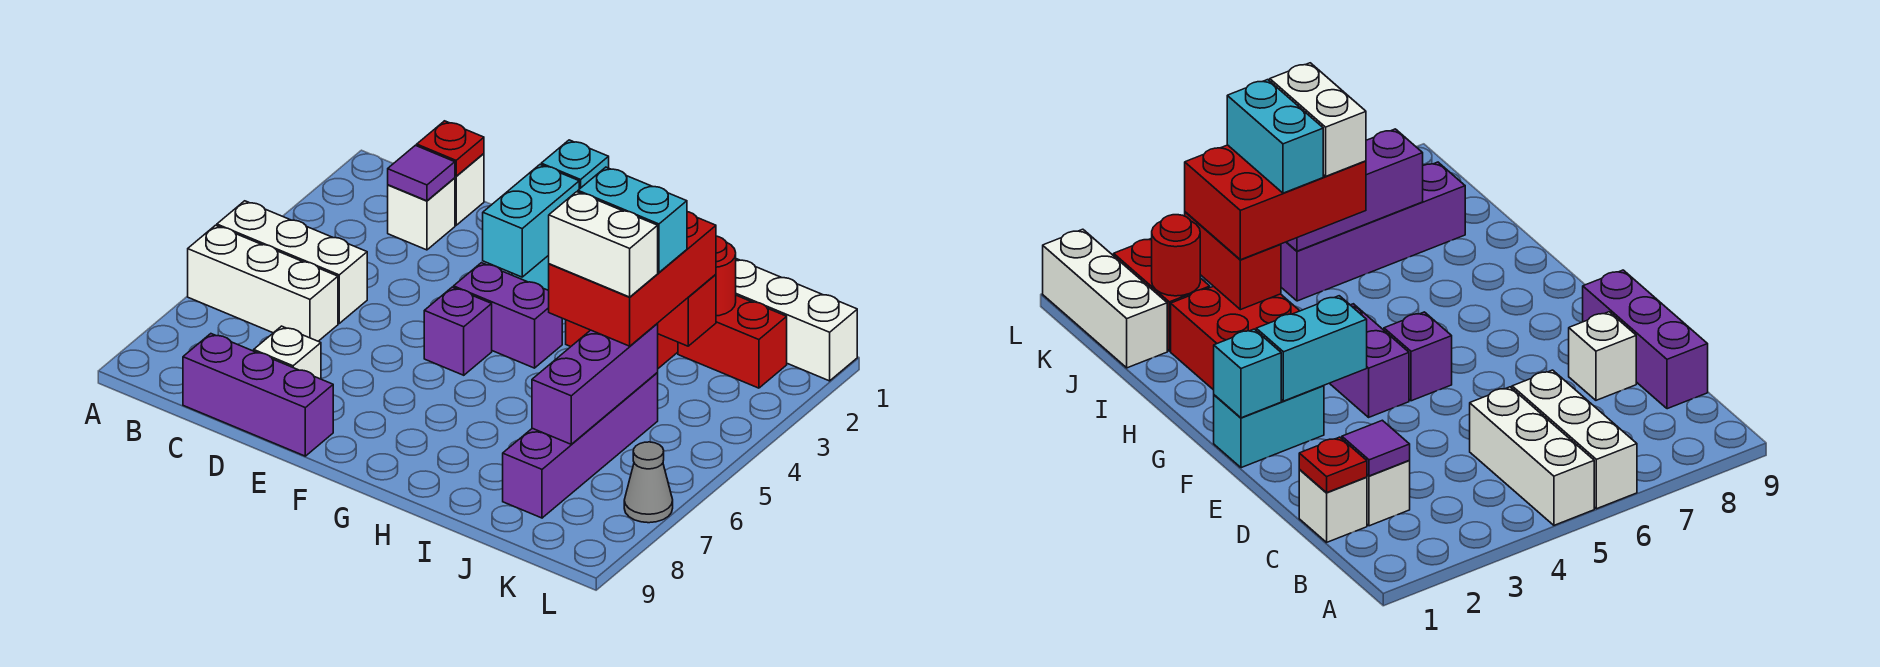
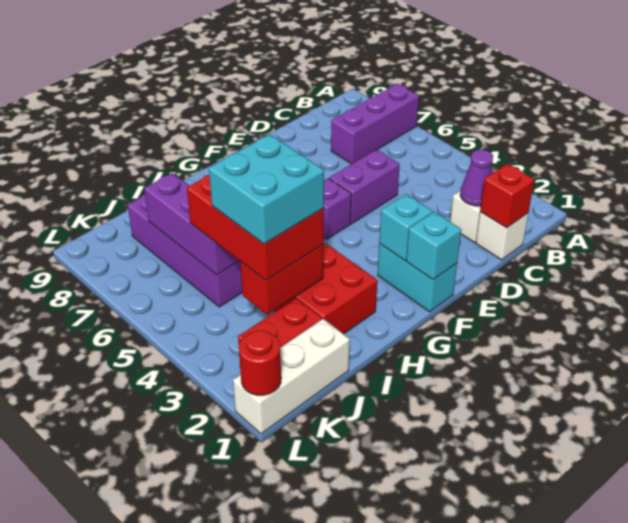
white brick A5:C5 level 1 -> none
white brick A6:C6 level 1 -> none
red plate C1 level 2 -> red brick C1 level 2
purple tile C2 level 2 -> purple cone C2 level 2
purple brick C9:E9 level 1 -> purple brick A7:C7 level 1
white brick D8 level 1 -> none
cyan brick F2:F3 level 2 -> cyan brick F2 level 2
purple brick F4:G4 level 1 -> purple brick D5:E5 level 1
cyan brick I4:J4 level 4 -> cyan brick I3:J4 level 4
white brick I5:J5 level 4 -> none
red round brick J2 level 2 -> red round brick L1 level 2
grey cone L7 level 1 -> none

